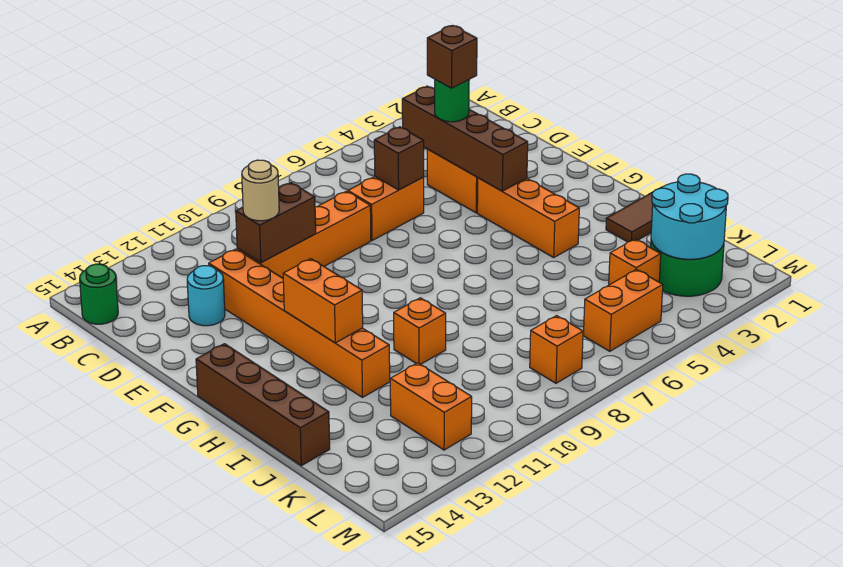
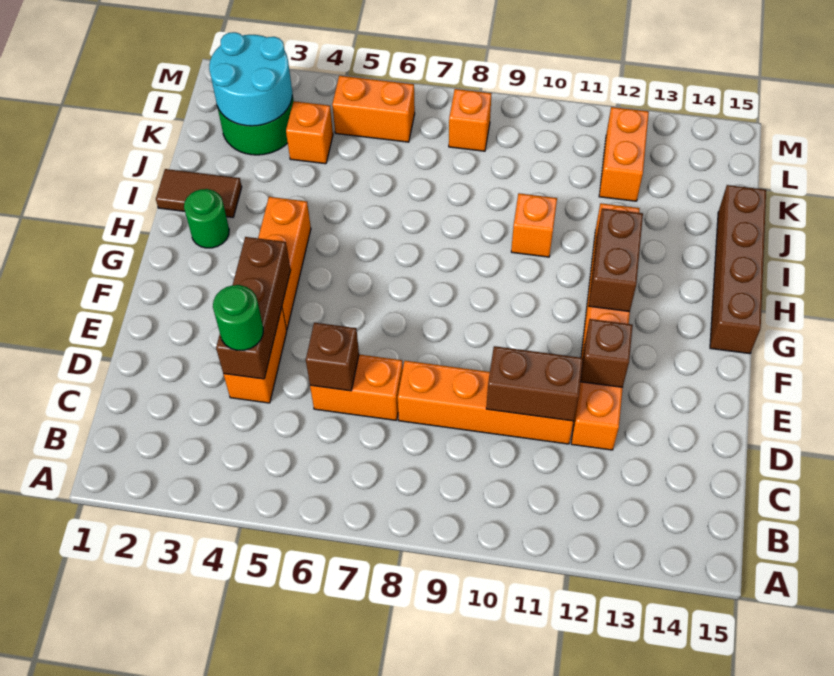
green round brick B15 level 1 -> green round brick H2 level 1
brown brick C4:F4 level 2 -> brown brick D4:F4 level 2
brown brick D4 level 4 -> brown brick E12 level 2
tan round brick D11 level 3 -> none
cyan round brick D13 level 1 -> none
orange brick G12:H12 level 2 -> brown brick G12:H12 level 2

